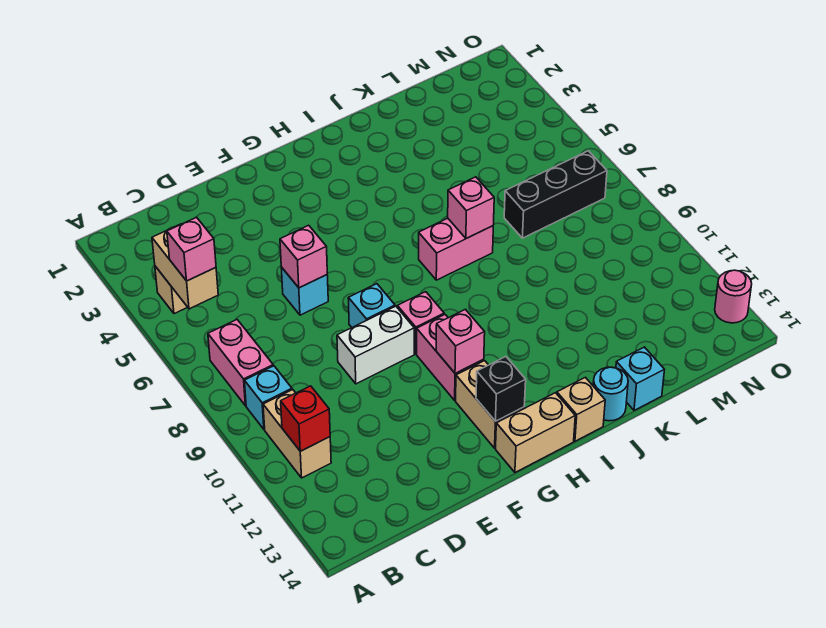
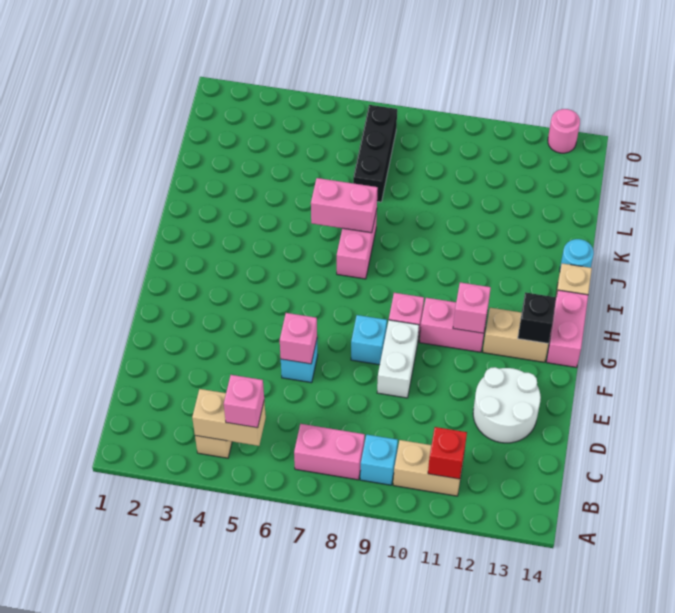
none -> white round brick D12:E13 level 1
tan brick G14:H14 level 1 -> pink brick G14:H14 level 1
pink brick J7 level 2 -> pink brick J6:J7 level 2
cyan brick K14 level 1 -> none

